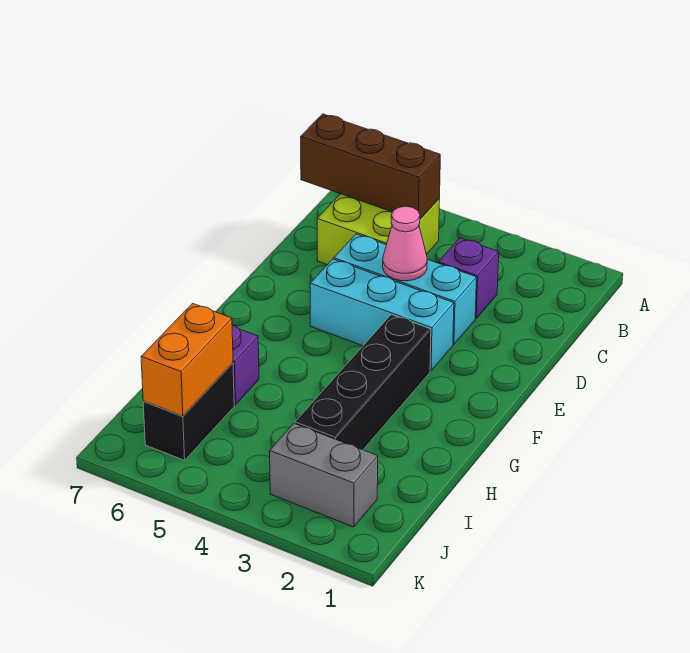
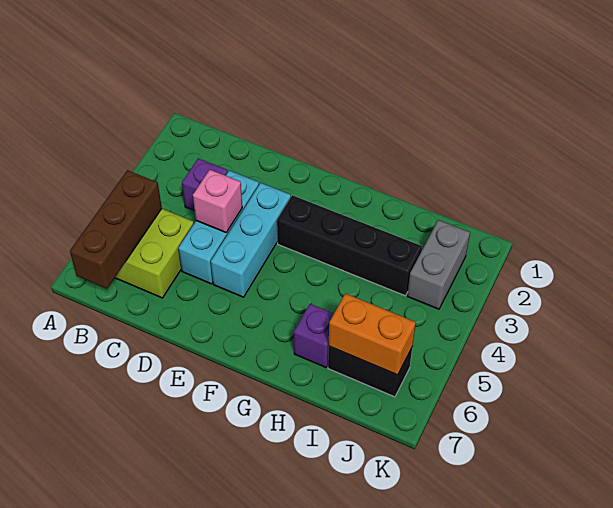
pink cone D4 level 2 -> pink brick D4 level 2

